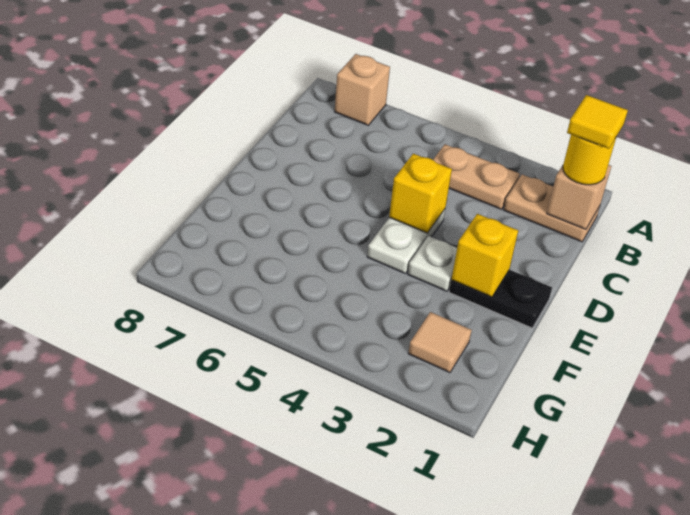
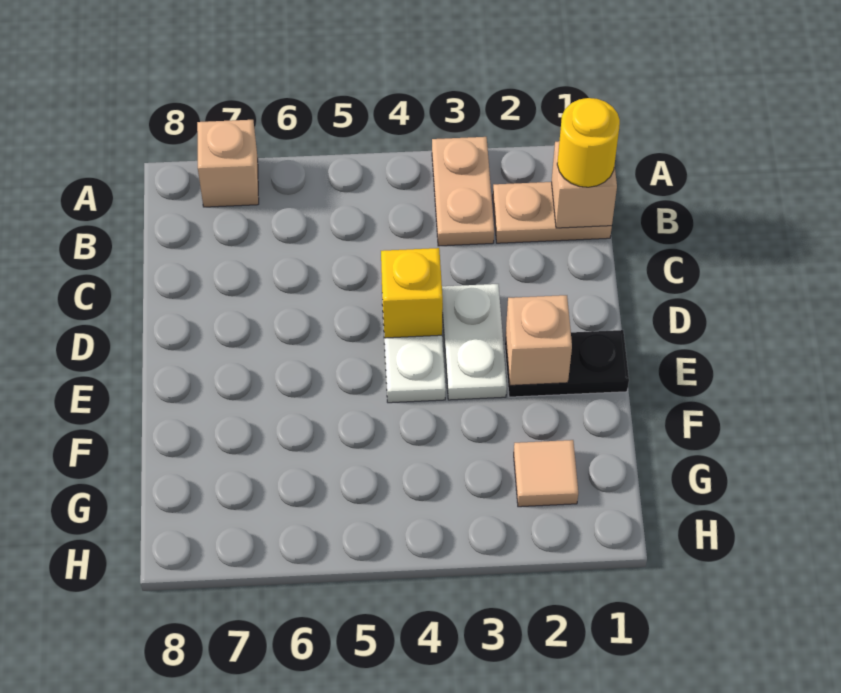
yellow tile B1 level 4 -> none
tan plate B3:B4 level 1 -> tan plate A3:B3 level 1
yellow brick E2 level 2 -> tan brick E2 level 2
white plate E3 level 1 -> white plate D3:E3 level 1

